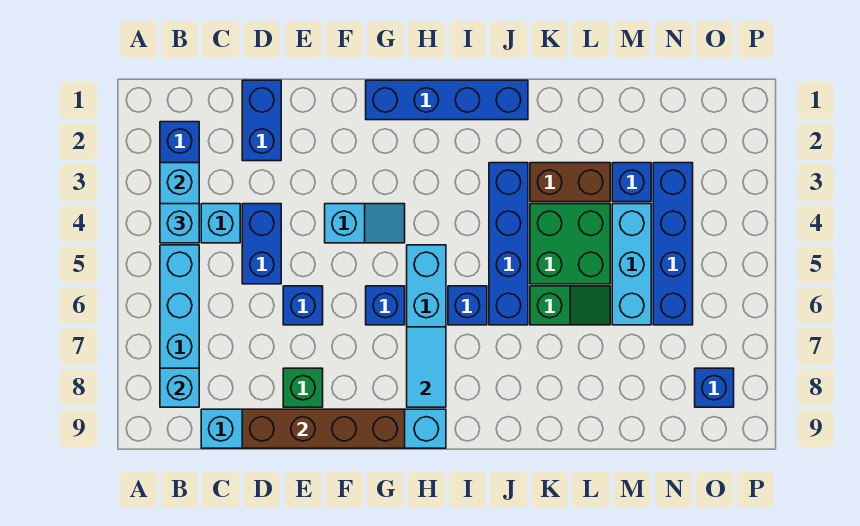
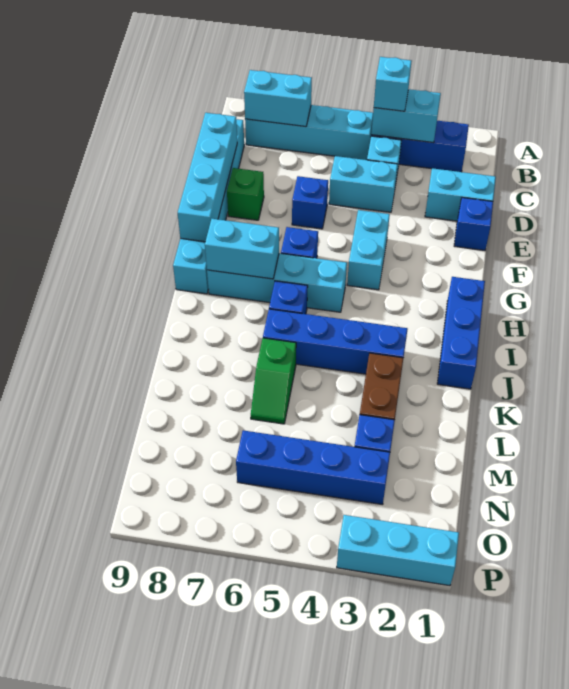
cyan brick B8 level 2 -> cyan brick B7:B8 level 2
blue brick D1:D2 level 1 -> cyan brick D1:D2 level 1
blue brick D4:D5 level 1 -> cyan brick D4:D5 level 1
brown brick D9:G9 level 2 -> cyan brick D9:G9 level 2
cyan slope F4:G4 level 1 top F -> cyan brick F4:G4 level 1
blue brick G1:J1 level 1 -> blue brick H1:J1 level 1
cyan tile H7:H8 level 2 -> cyan brick H7:H8 level 2
green brick K4:L5 level 1 -> none
cyan brick M4:M6 level 1 -> cyan brick P1:P3 level 1
blue brick O8 level 1 -> blue brick E1 level 1

